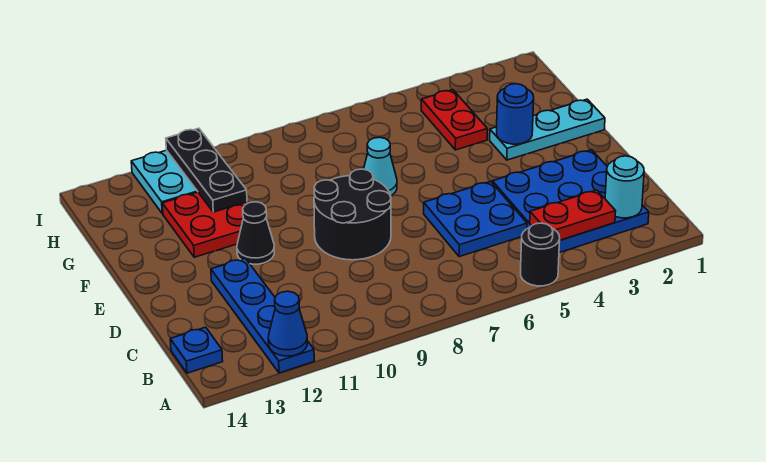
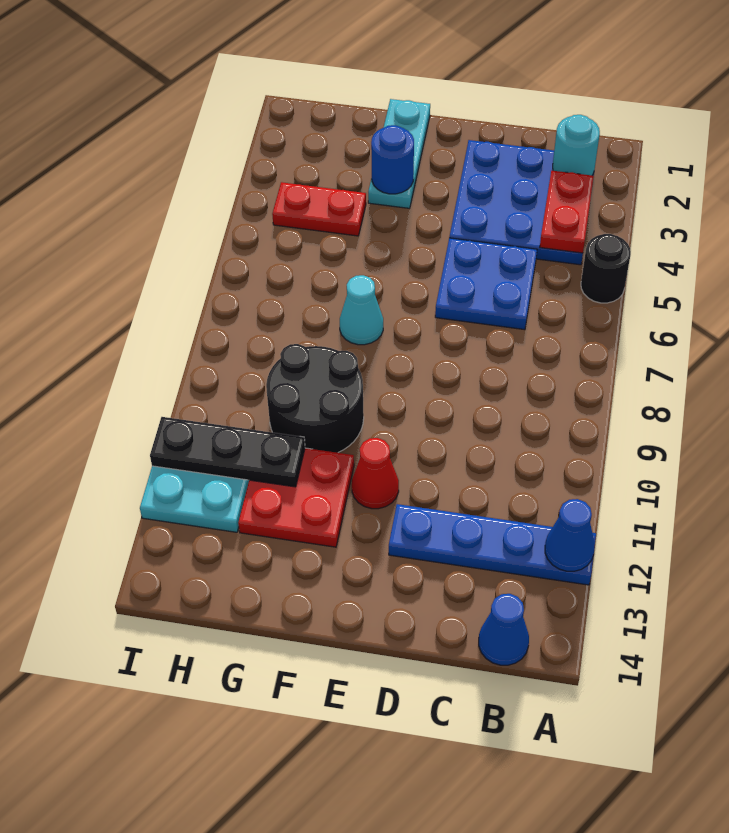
blue plate B14 level 1 -> blue cone B14 level 1
black round brick D8:E9 level 1 -> black round brick F9:G10 level 1
black cone E11 level 1 -> red cone E11 level 1

